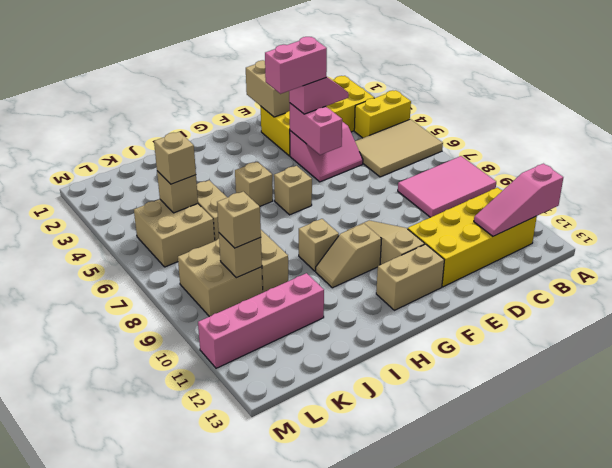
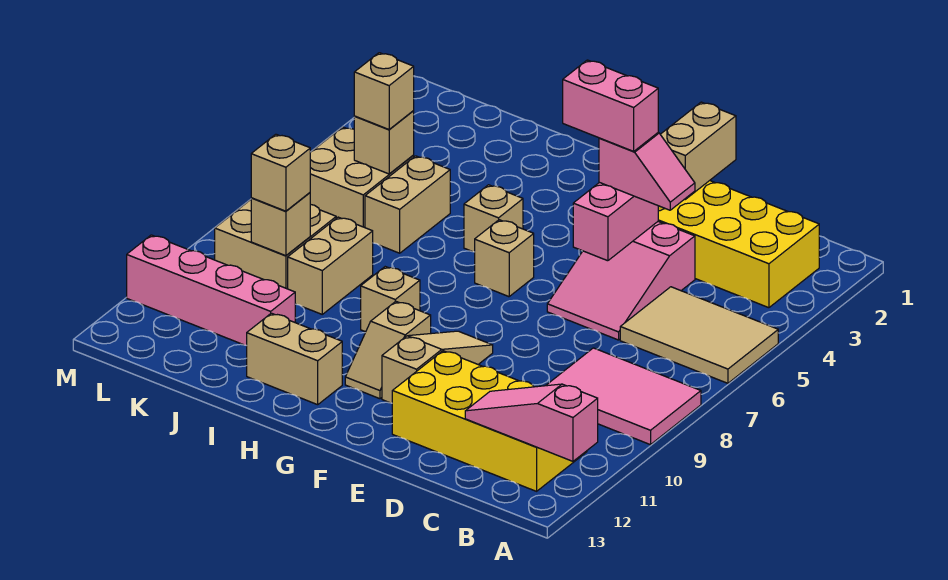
yellow brick A4:B4 level 1 -> none
pink slope D4:E5 level 1 top 4 -> pink slope D4:E6 level 1 top 4
tan brick F12:G12 level 1 -> tan brick H12:I12 level 1
tan slope G10:H10 level 1 top G -> tan slope G10:G11 level 1 top 10

